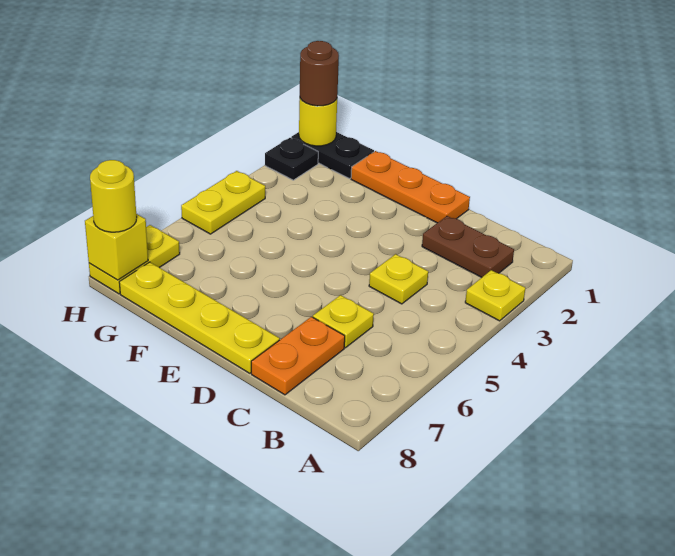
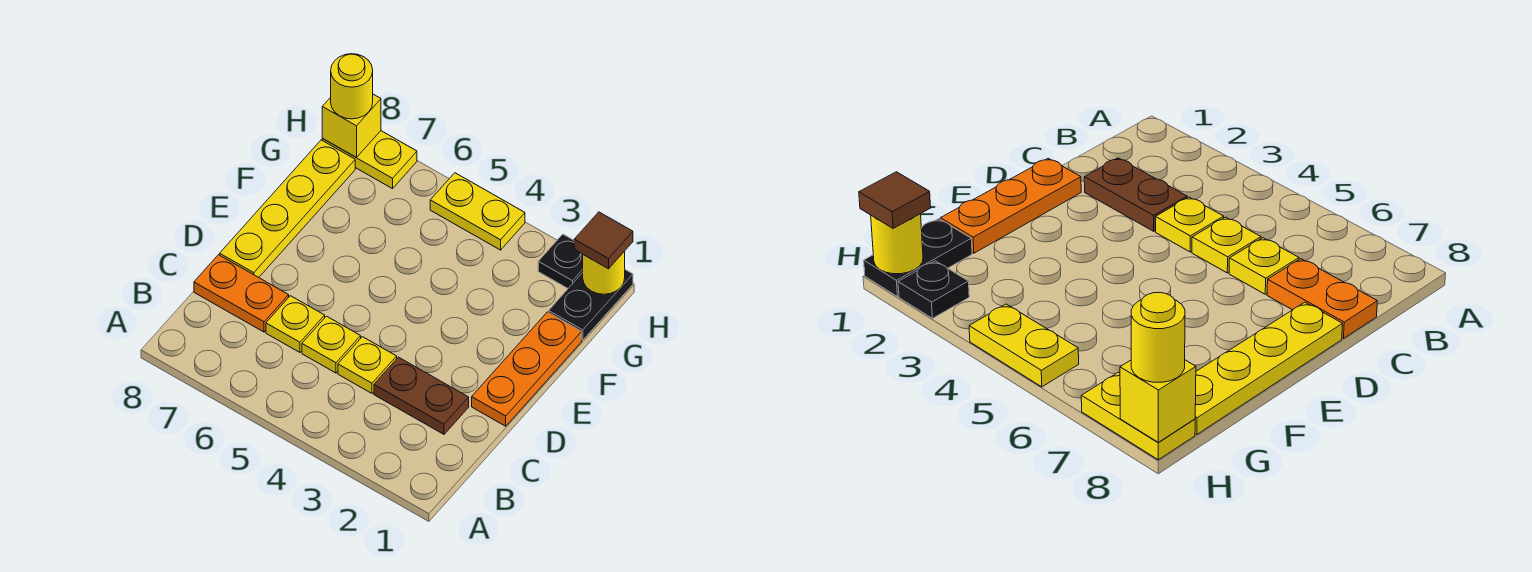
yellow plate A3 level 1 -> yellow plate C5 level 1
brown plate B2:C2 level 1 -> brown plate C2:C3 level 1
brown round brick H1 level 3 -> brown tile H1 level 3

